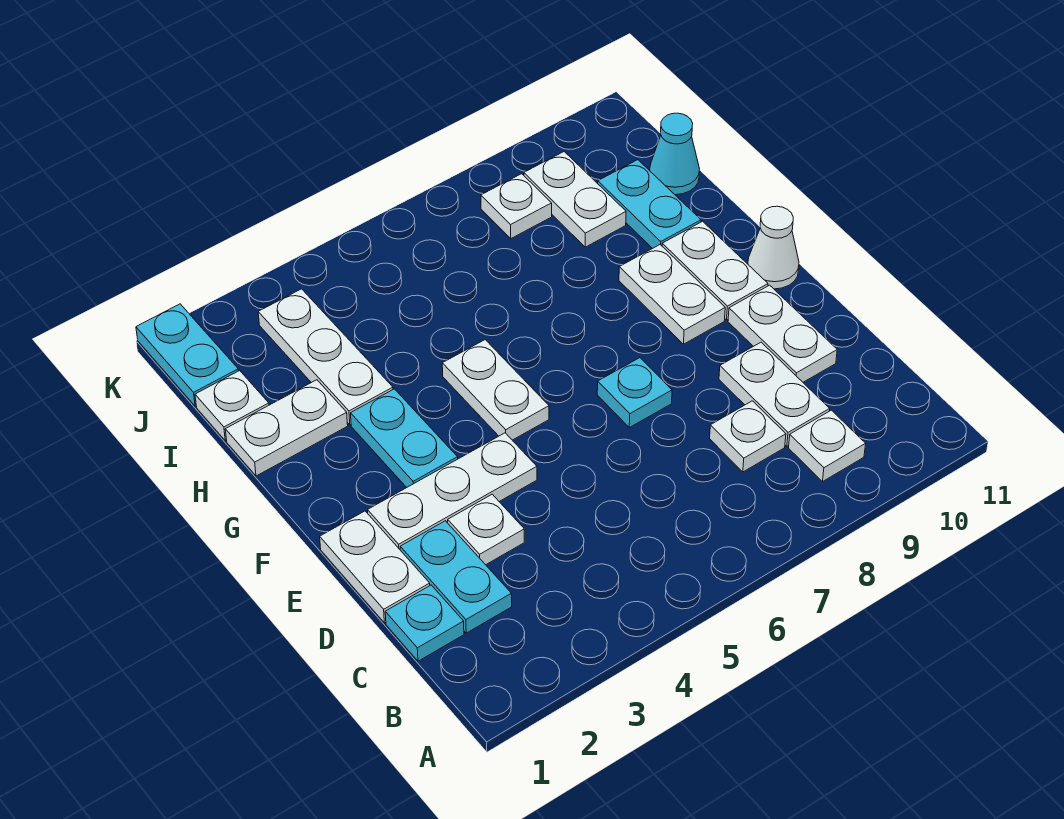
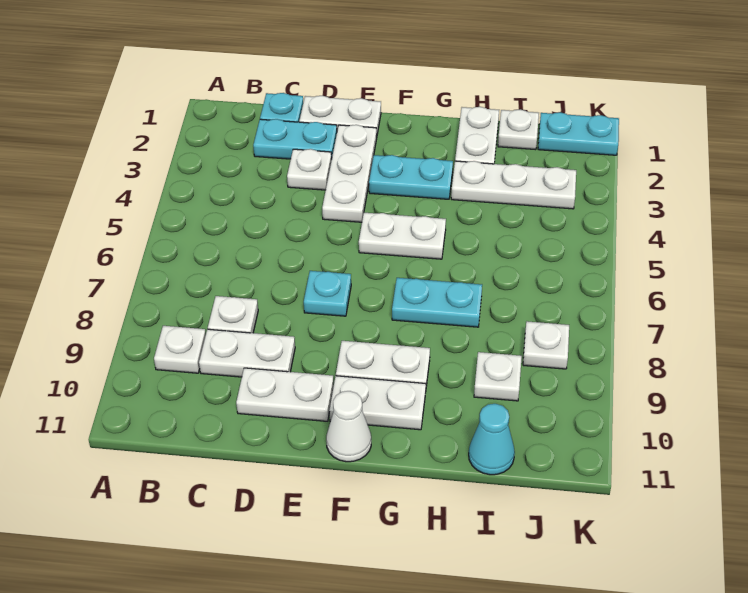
cyan plate H10:I10 level 1 -> cyan plate G7:H7 level 1
white plate I9:J9 level 1 -> white plate I9 level 1

